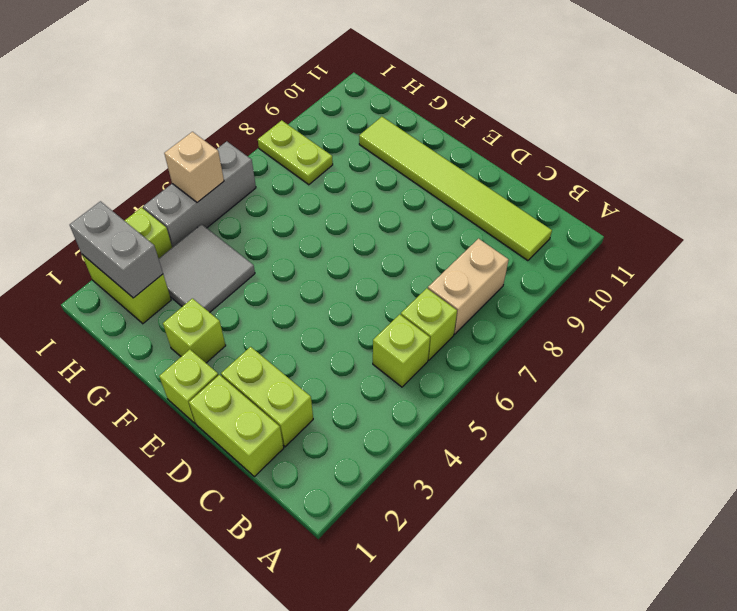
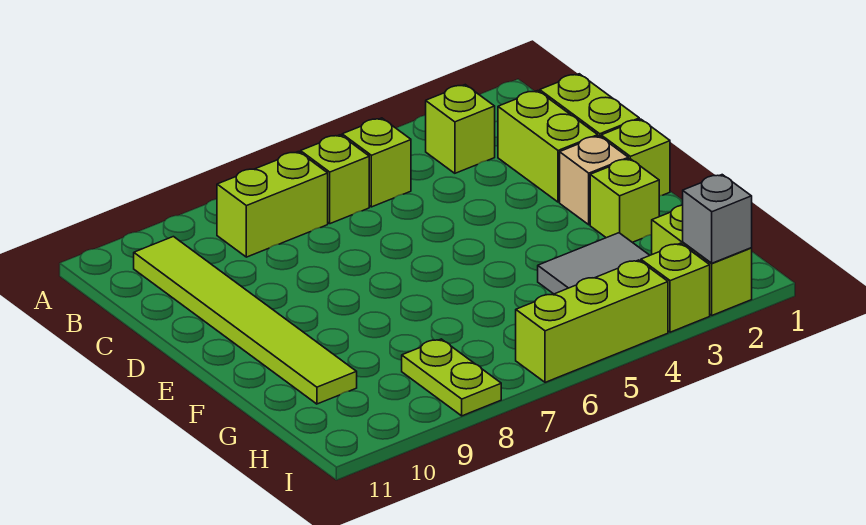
none -> lime brick B3 level 1
tan brick B7:B8 level 1 -> lime brick B7:B8 level 1
grey brick H2:I2 level 2 -> grey brick I2 level 2
grey brick I4:I6 level 1 -> lime brick I4:I6 level 1
tan brick I5 level 2 -> tan brick E2 level 1

